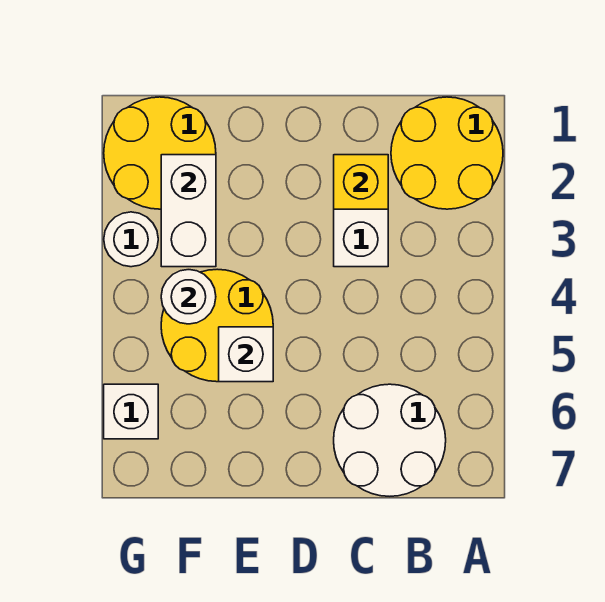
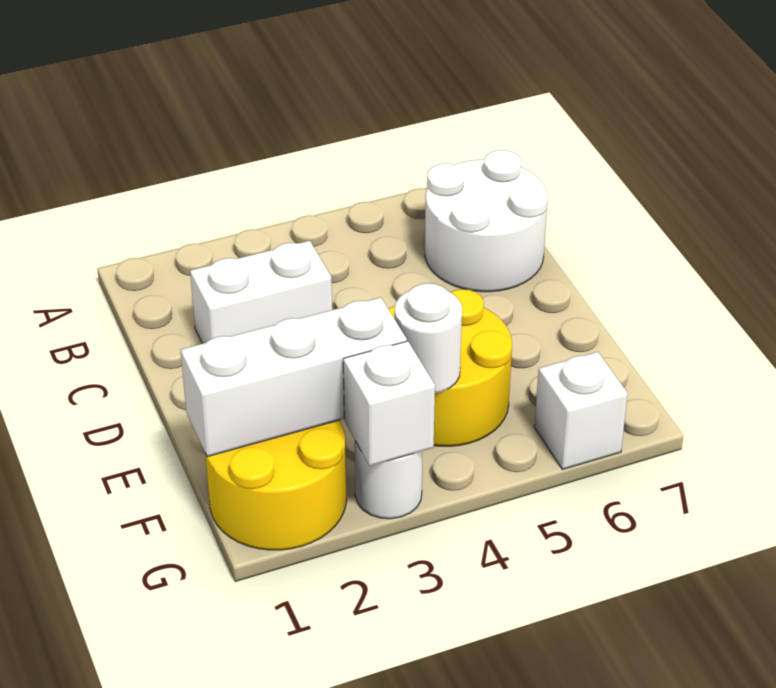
yellow round brick A1:B2 level 1 -> none
yellow brick C2 level 2 -> none
white brick E5 level 2 -> white brick G3 level 2
white brick F2:F3 level 2 -> white brick F1:F3 level 2

